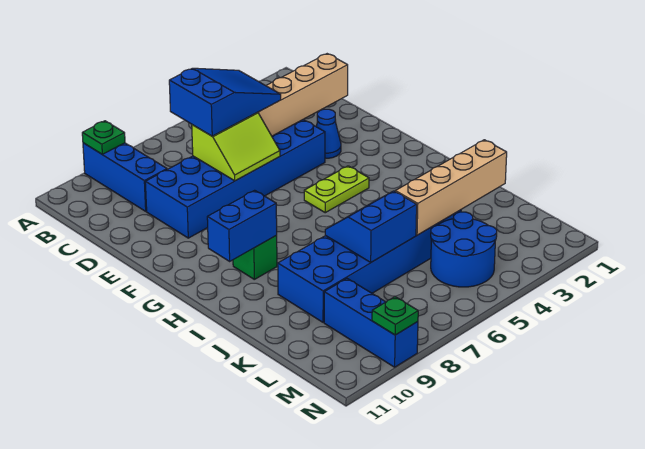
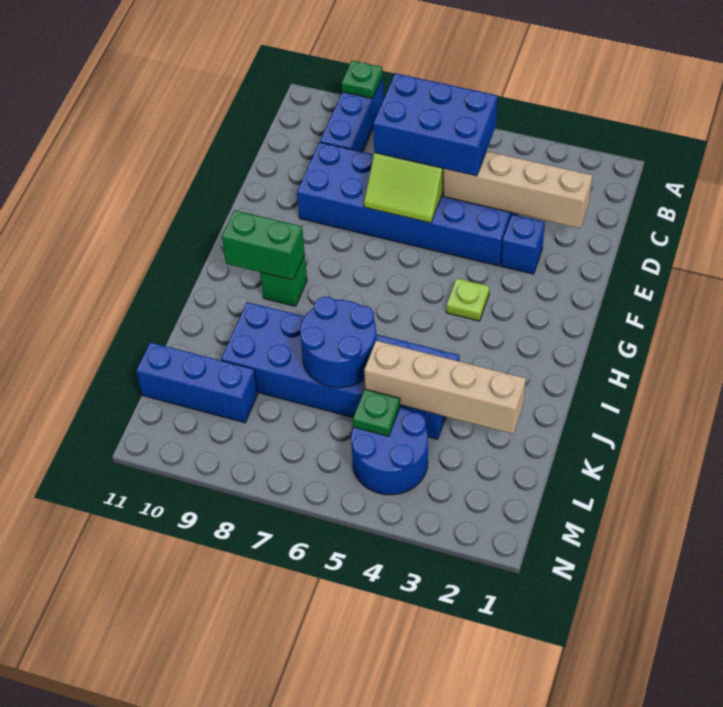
blue slope C5:D7 level 3 top 7 -> blue brick C5:D7 level 3
blue cone E3 level 1 -> blue brick E3 level 1
lime plate G4:G5 level 1 -> lime plate G4 level 1
blue brick H9:H10 level 2 -> green brick H9:H10 level 2
blue slope J6:K7 level 2 top K -> blue round brick J6:K7 level 2
blue brick L9:N9 level 1 -> blue brick L9:L11 level 1
green plate N9 level 2 -> green plate L5 level 2

